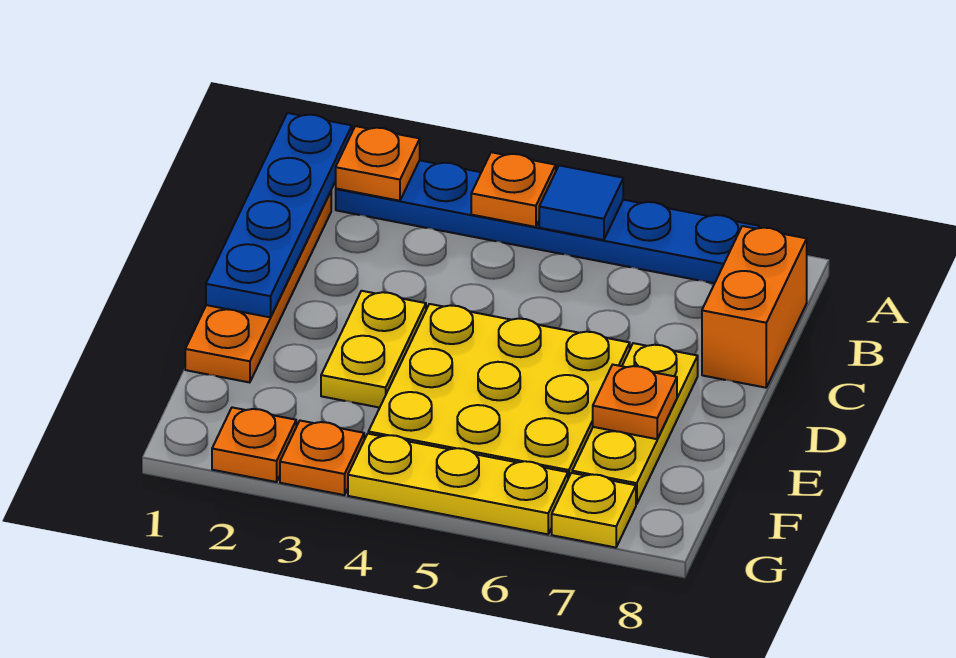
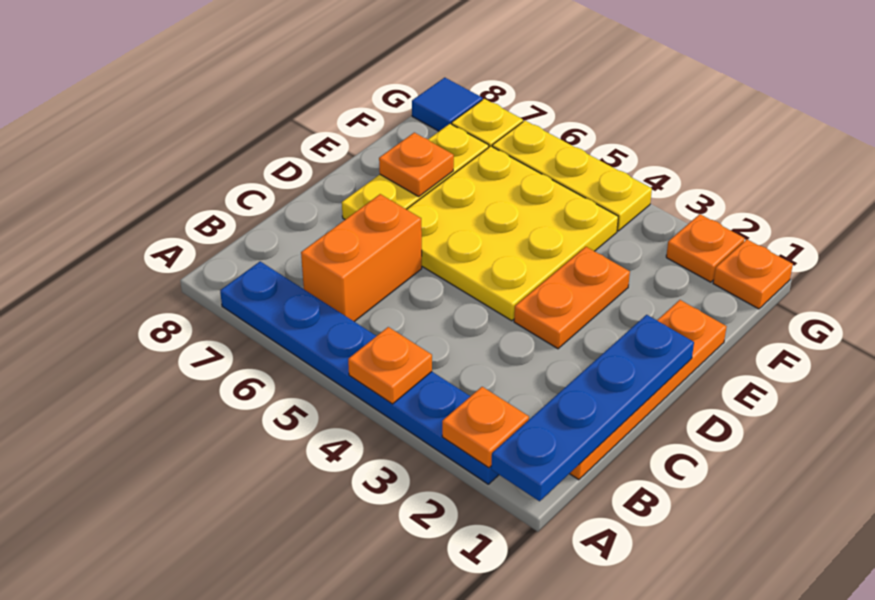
blue tile A5 level 2 -> blue tile G8 level 1
orange brick B8:C8 level 1 -> orange brick B6:C6 level 1
yellow plate D3:E3 level 1 -> orange plate D3:E3 level 1
orange plate G3 level 1 -> orange plate G1 level 1

